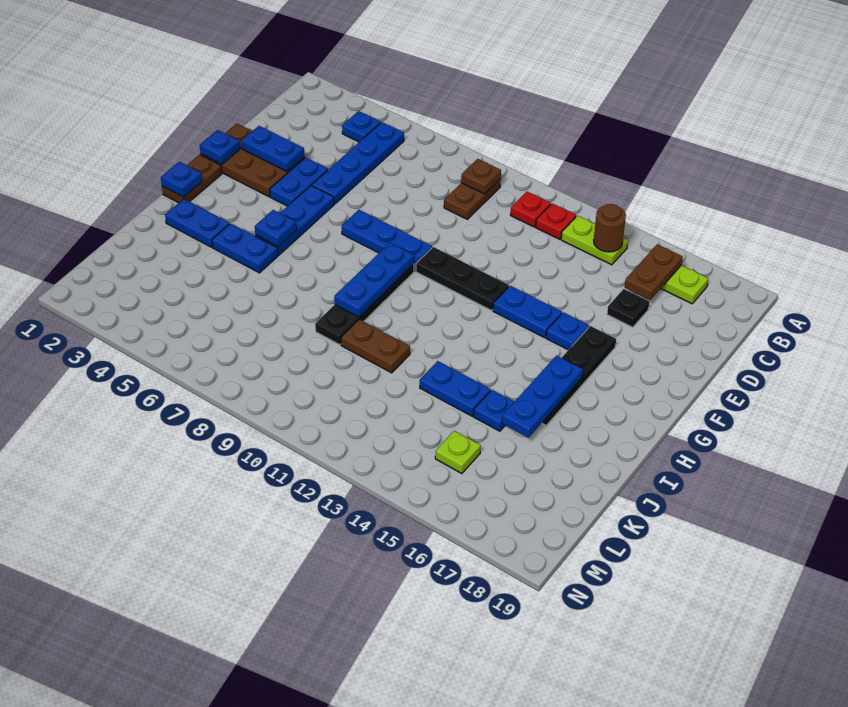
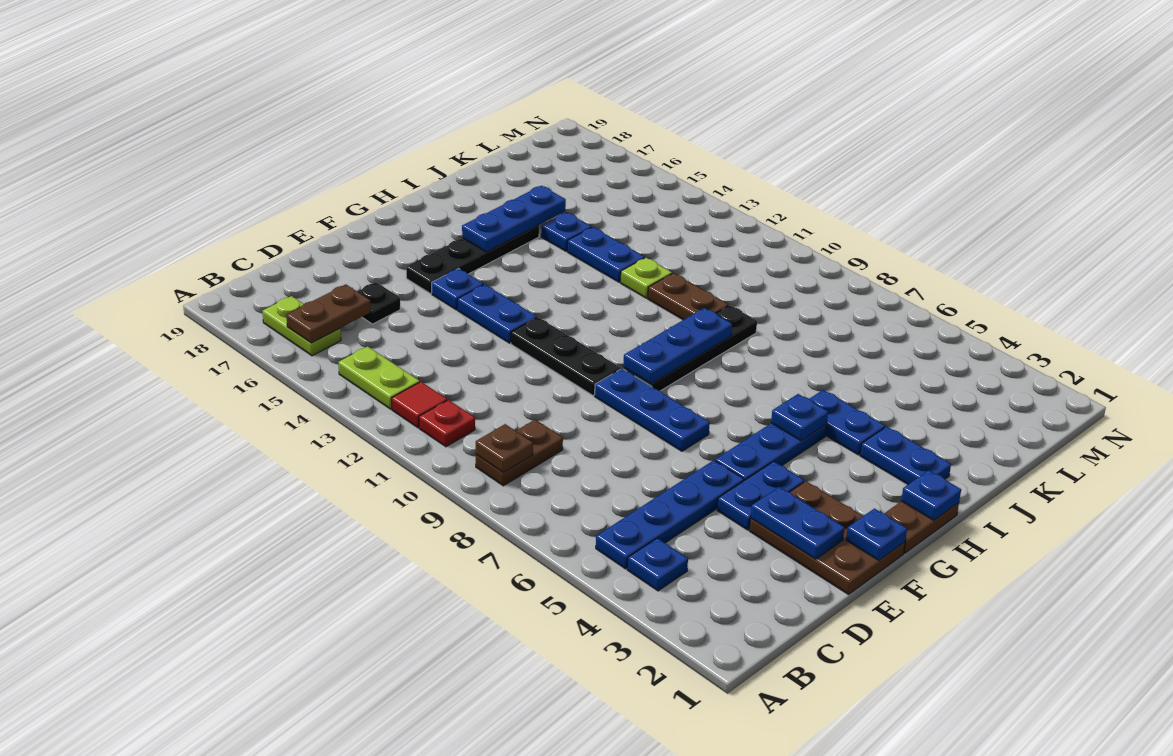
red plate B12 level 1 -> red tile B12 level 1
brown round brick B14 level 2 -> none
lime plate L15 level 1 -> lime plate J12 level 1

